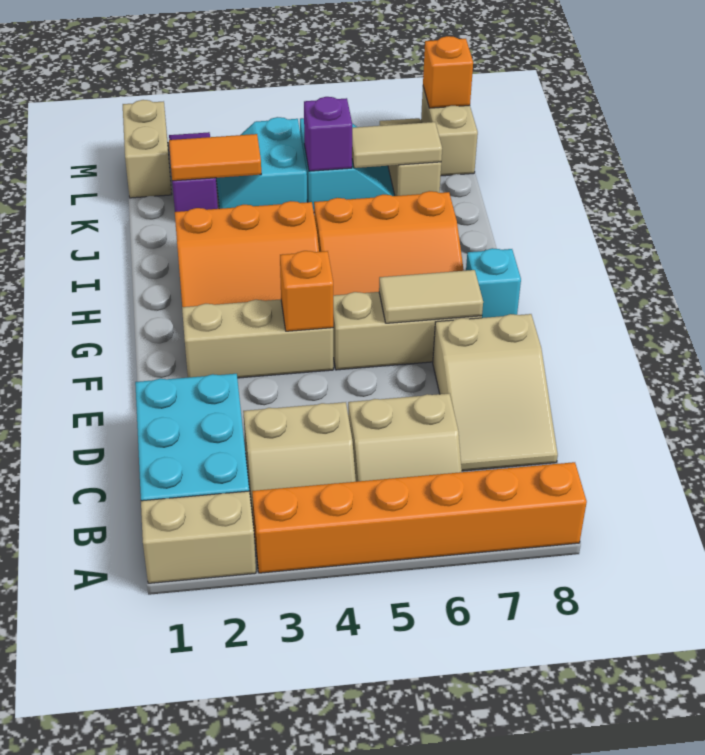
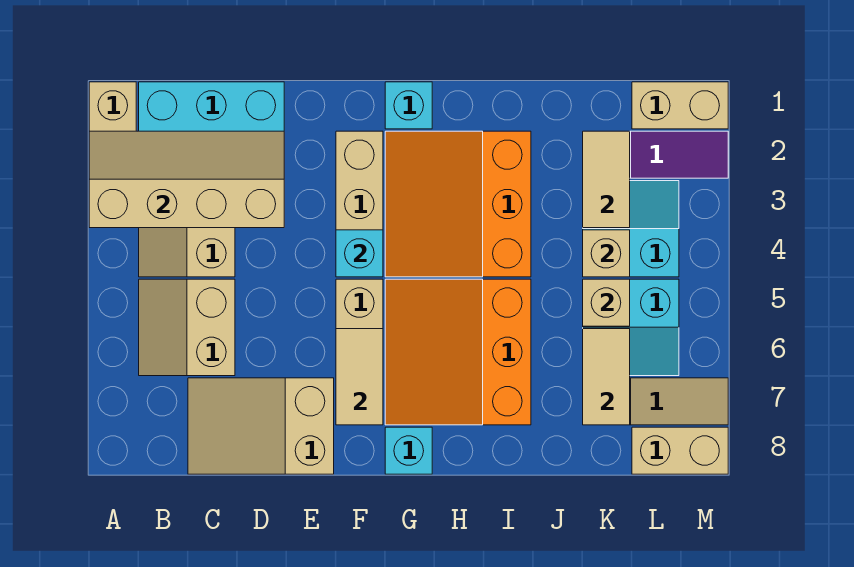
none -> tan slope A2:D3 level 2 top 3
orange brick A3:A8 level 1 -> none
orange brick F4 level 2 -> cyan brick F4 level 2
none -> cyan brick G1 level 1
orange tile K2:K3 level 2 -> tan tile K2:K3 level 2
none -> tan brick K4 level 2
purple brick K5 level 2 -> tan brick K5 level 2
orange brick M8 level 2 -> none

